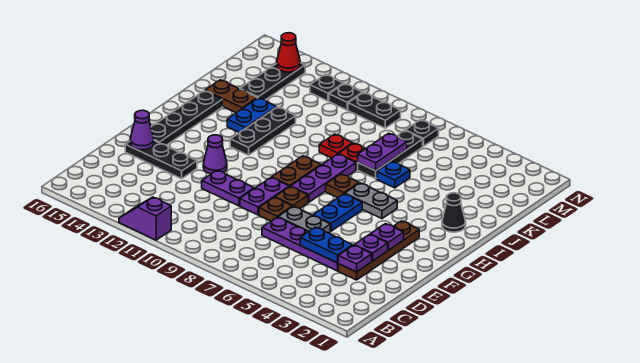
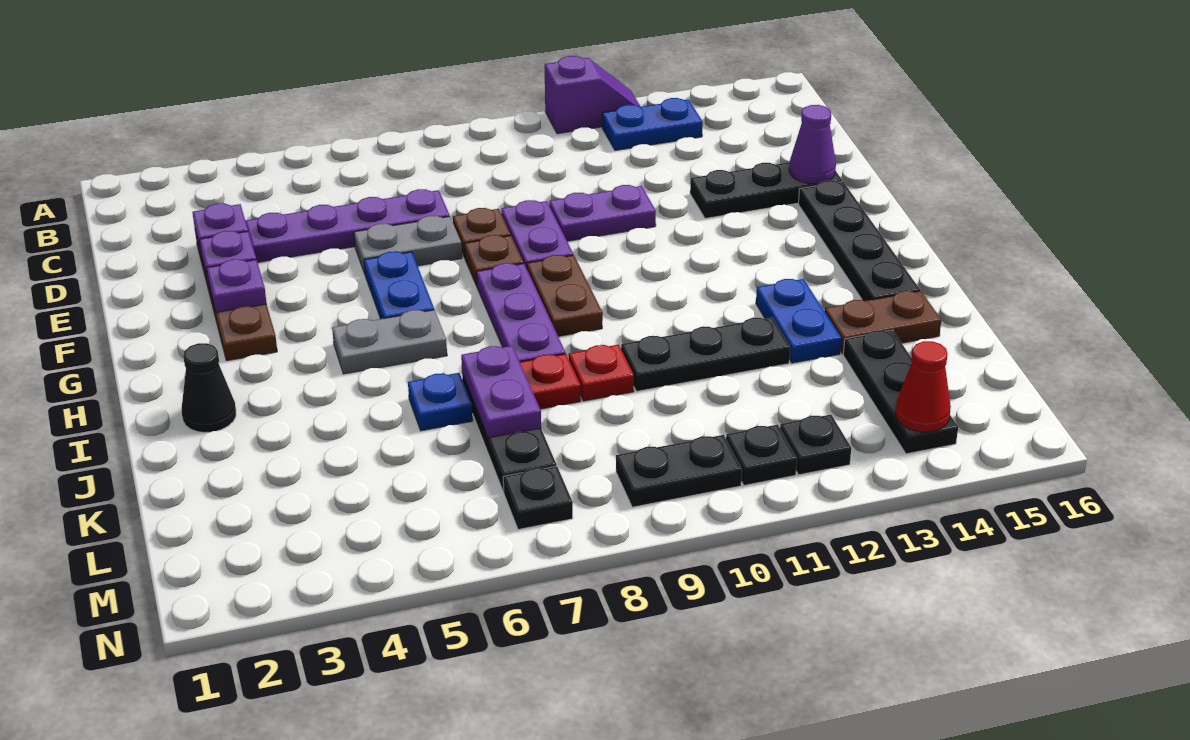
blue plate D4:D5 level 2 -> blue plate B12:B13 level 1
purple cone F12 level 1 -> none
brown plate H7 level 1 -> none
black plate H12:J12 level 1 -> black plate J10:J12 level 1

